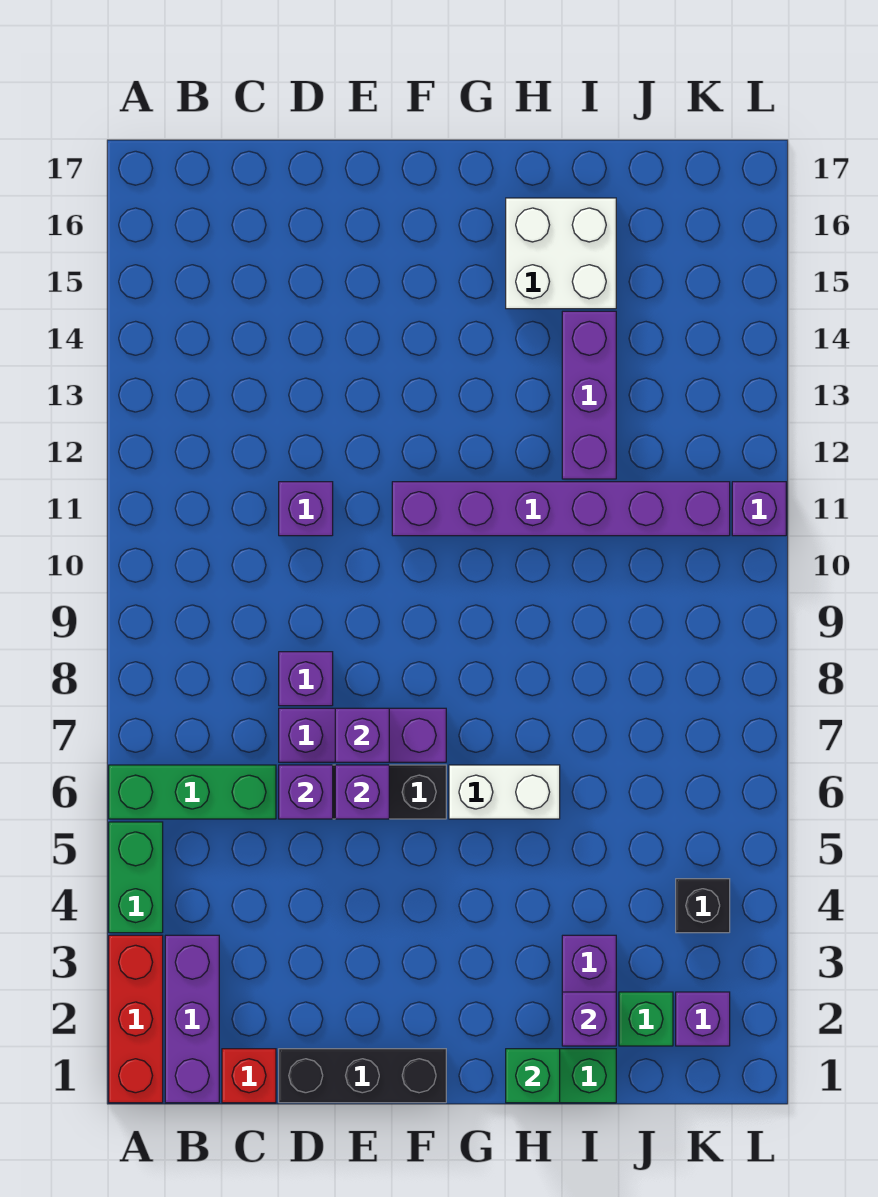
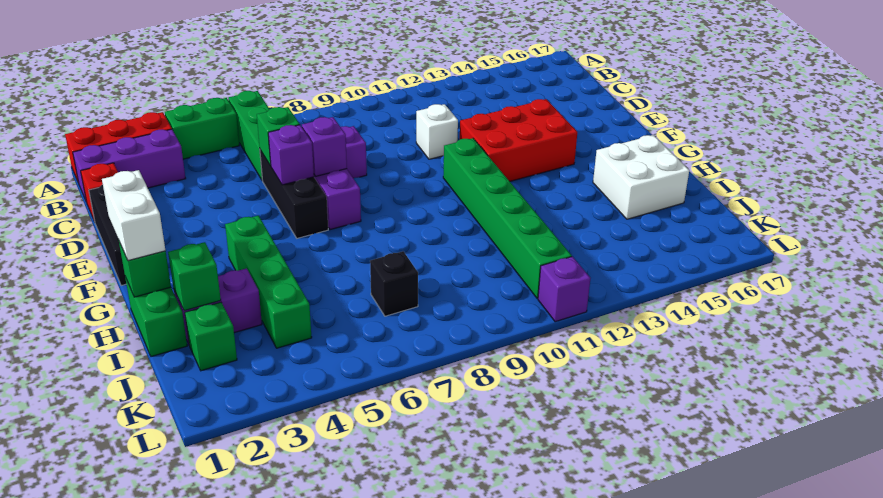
purple brick D6 level 2 -> green brick D6 level 2
purple brick D11 level 1 -> white brick D11 level 1
none -> red brick E12:F14 level 1
purple brick F11:K11 level 1 -> green brick F11:K11 level 1
none -> green brick G4:J4 level 1
white brick G6:H6 level 1 -> white brick G1:H1 level 3
purple brick I2 level 2 -> green brick I2 level 2
purple brick I12:I14 level 1 -> none
purple brick K2 level 1 -> none
black brick K4 level 1 -> black brick J7 level 1

